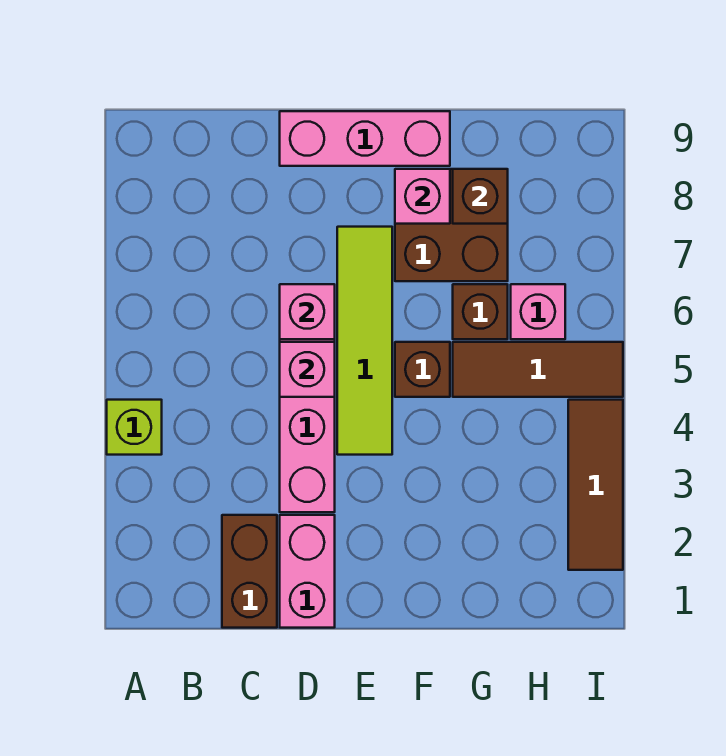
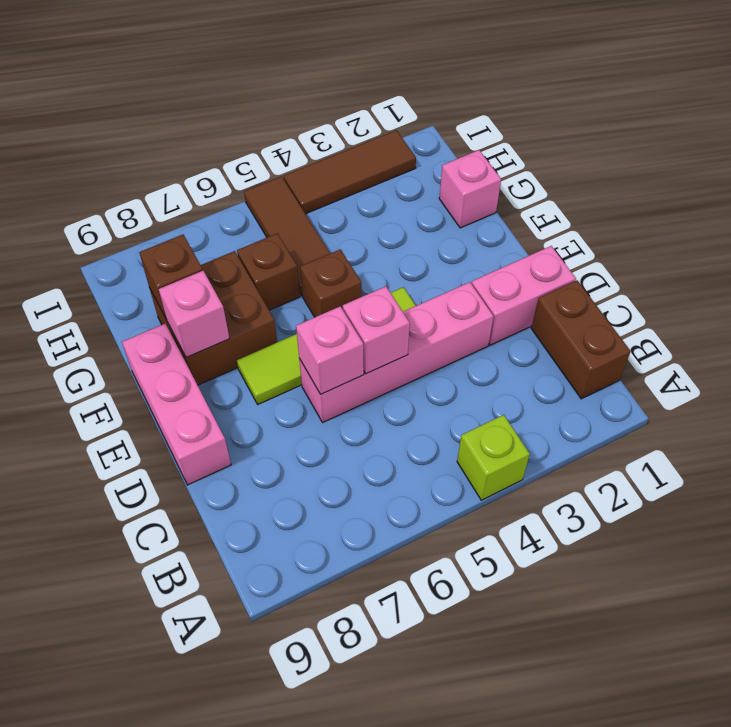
brown brick C1:C2 level 1 -> brown brick B1:C1 level 1
pink brick H6 level 1 -> pink brick G1 level 1

